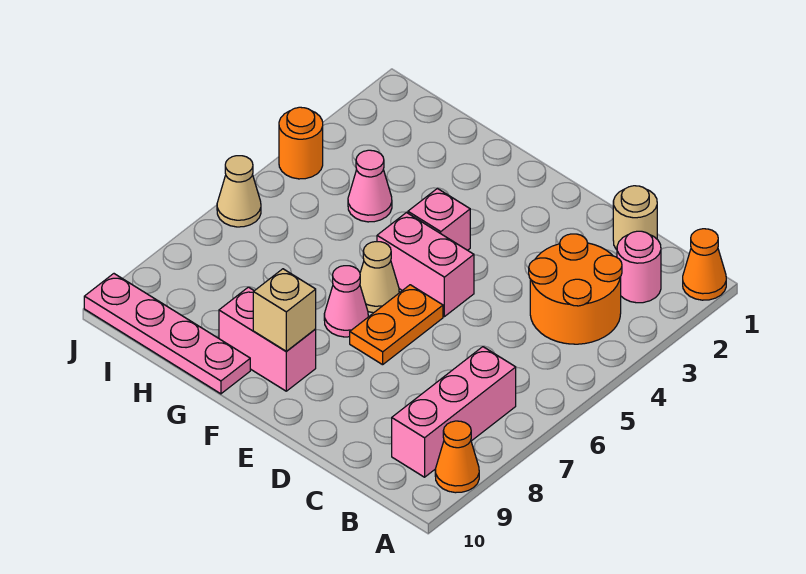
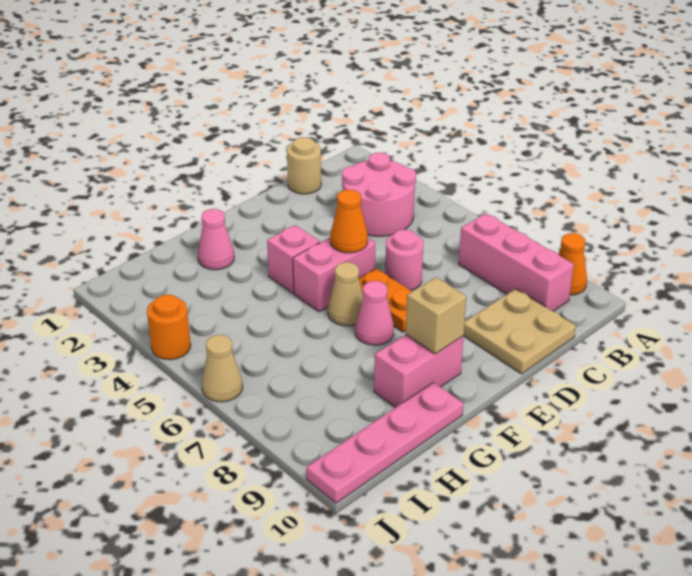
orange cone A1 level 1 -> orange cone E5 level 2
pink round brick B2 level 1 -> pink round brick D6 level 1
orange round brick B3:C4 level 1 -> pink round brick B3:C4 level 1
none -> tan plate C9:D10 level 1
pink cone H4 level 1 -> pink cone G2 level 1

